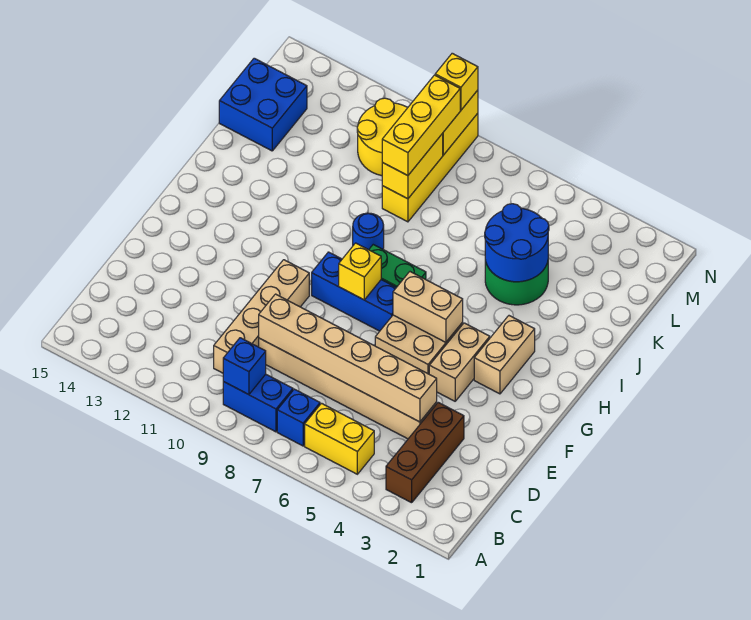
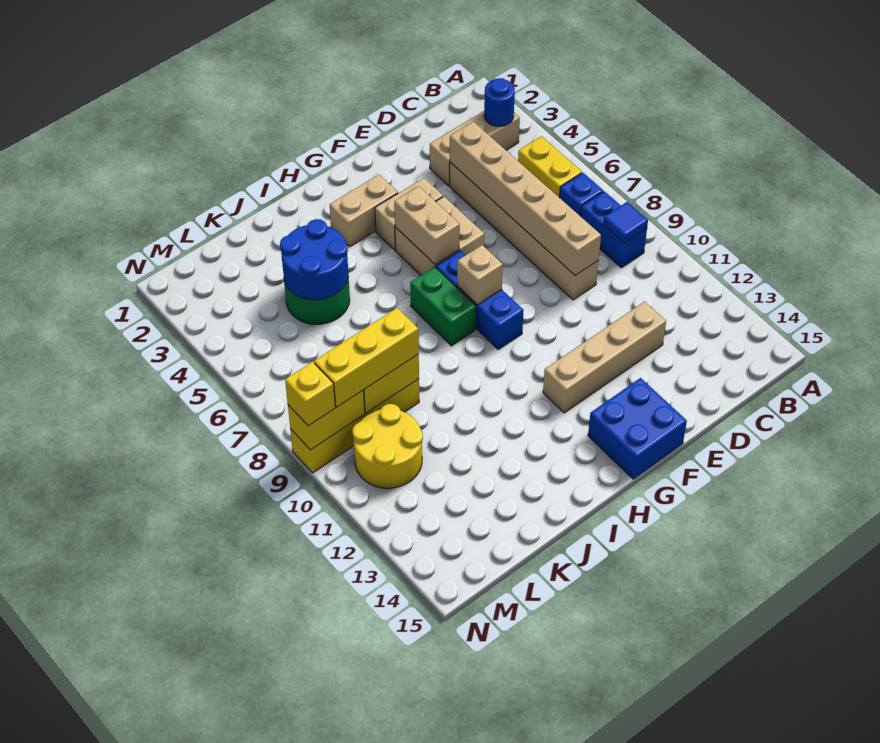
brown brick B3:D3 level 1 -> tan brick B3:D3 level 1
blue brick B9 level 2 -> blue tile B9 level 2
tan brick C10:F10 level 1 -> tan brick D12:G12 level 1
yellow brick G8 level 2 -> tan brick G8 level 2
blue round brick I9 level 1 -> blue round brick B3 level 2
blue brick K14:L15 level 1 -> blue brick F14:G15 level 1

